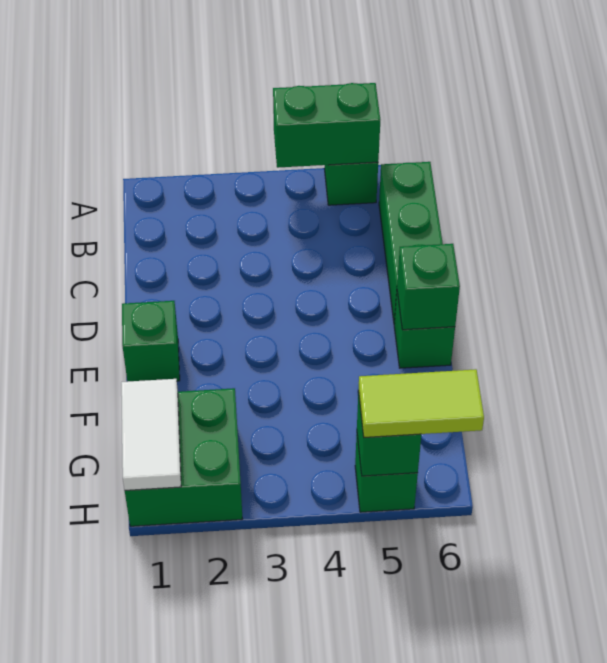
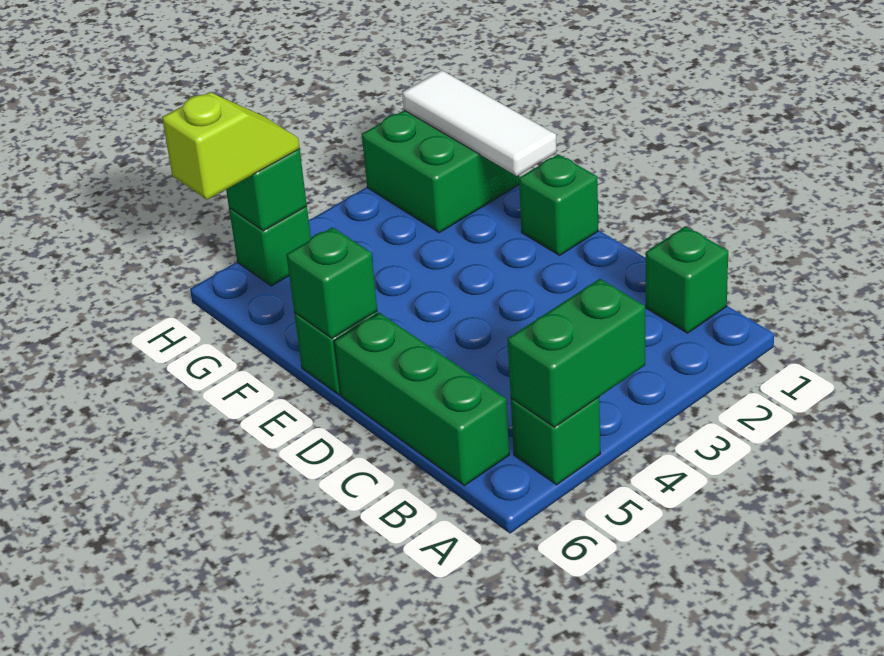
none -> green brick B1 level 1
white tile G1:H1 level 2 -> white tile F1:H1 level 2
lime tile H5:H6 level 3 -> lime slope H5:H6 level 3 top 6

